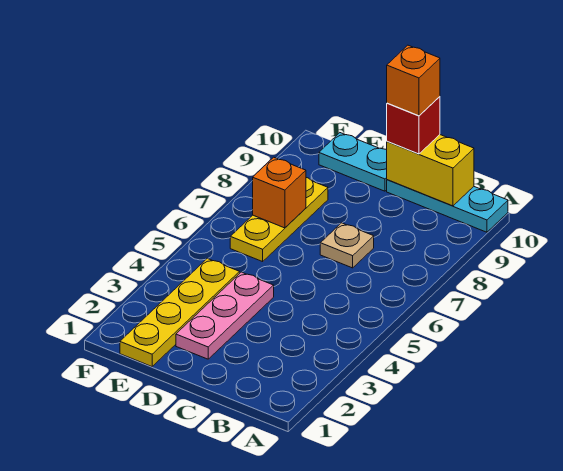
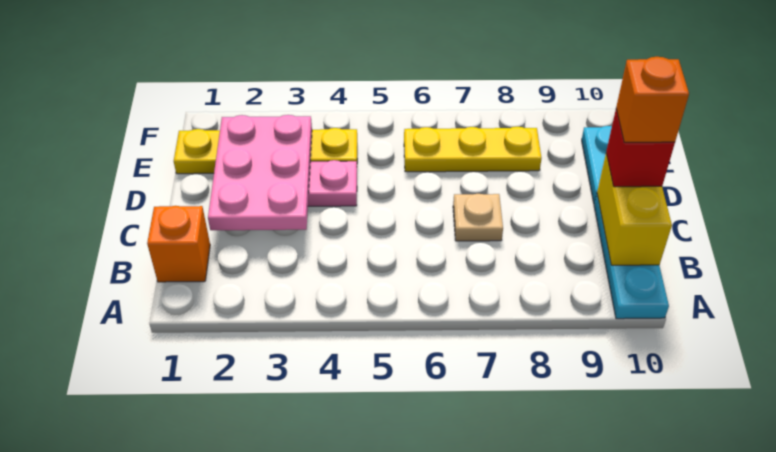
none -> pink plate C2:E3 level 2
orange brick E7 level 2 -> orange brick B1 level 1

